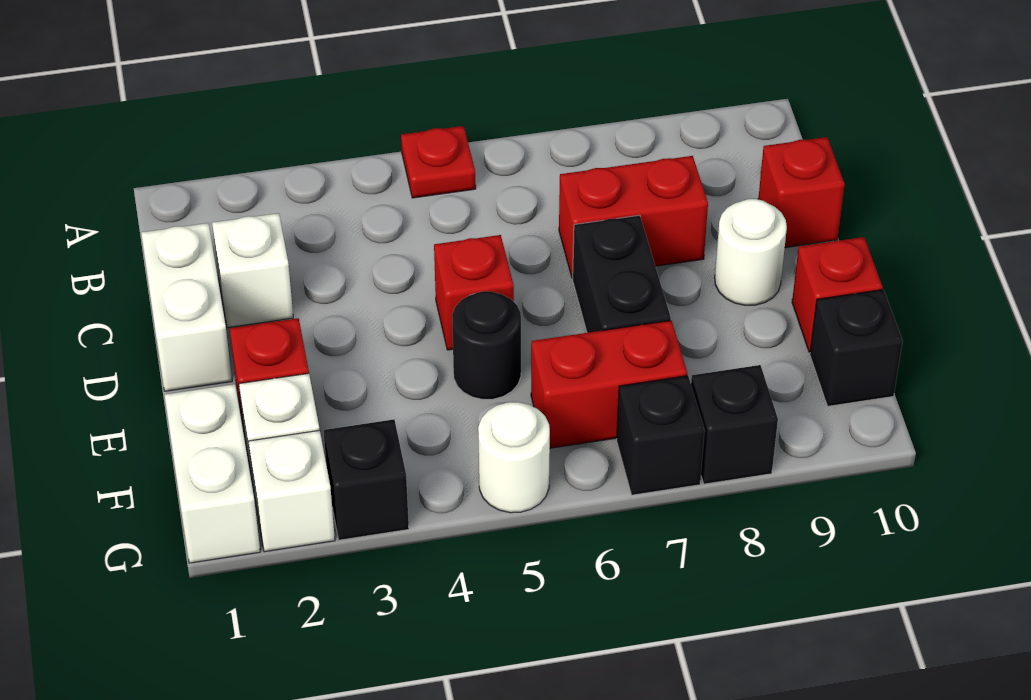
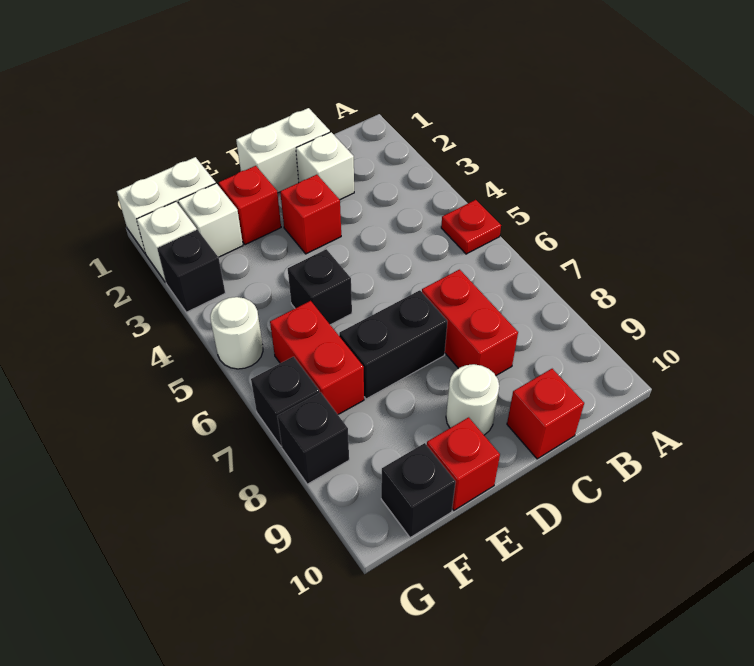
red brick D5 level 1 -> red brick D3 level 1
black round brick E5 level 1 -> black brick E5 level 1

